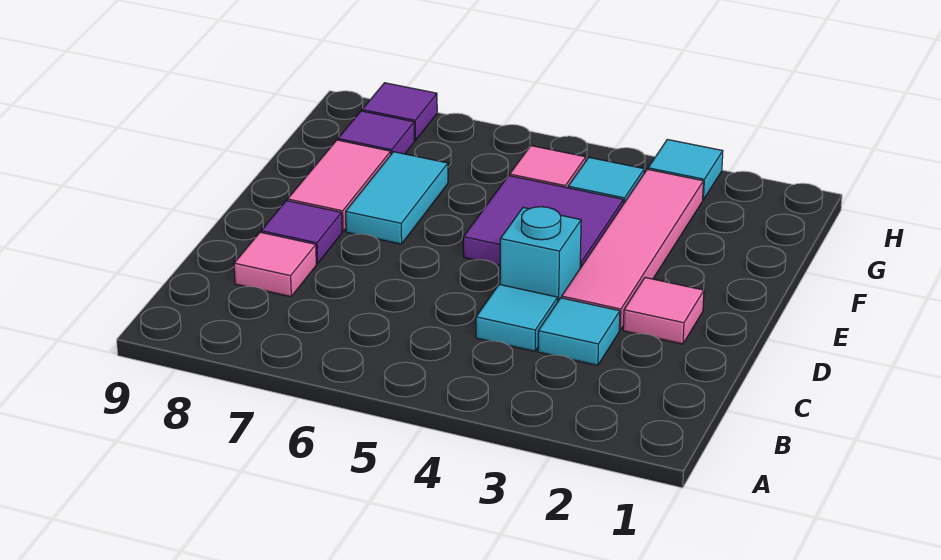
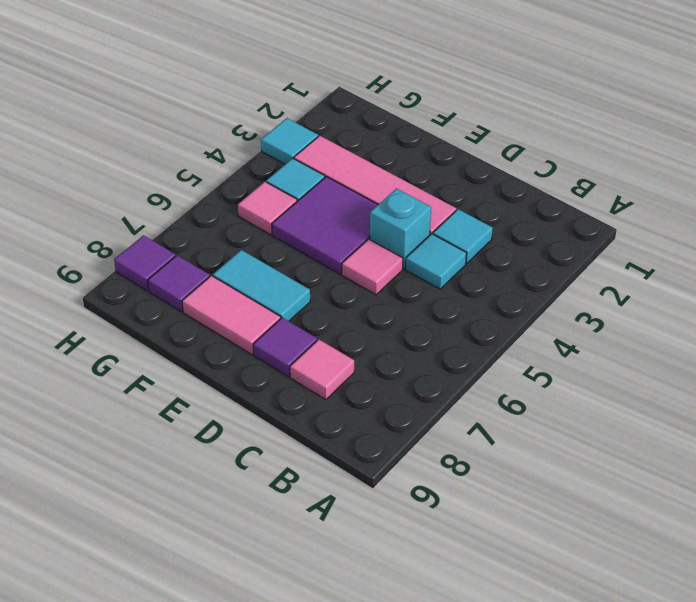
pink tile D2 level 1 -> pink tile D5 level 1

